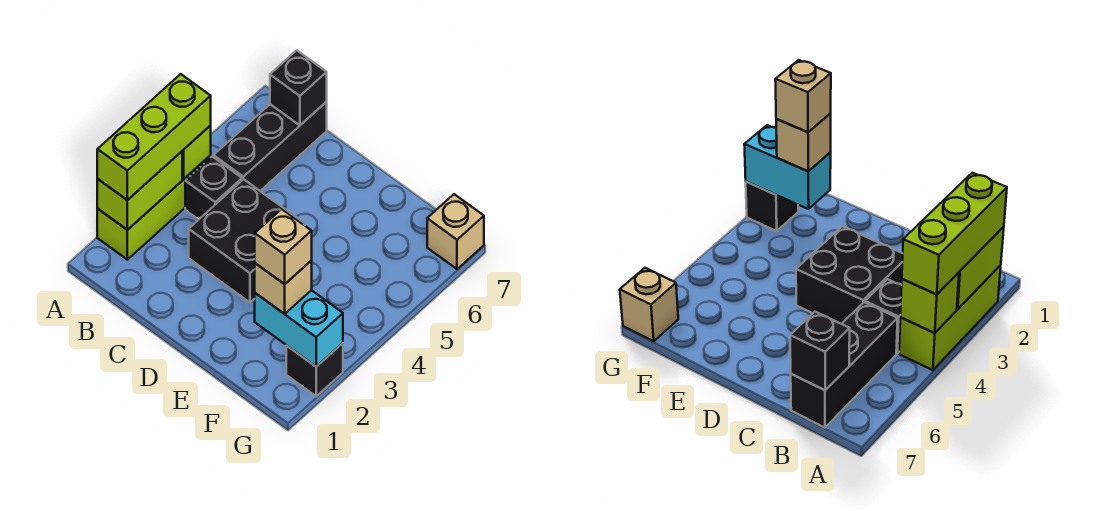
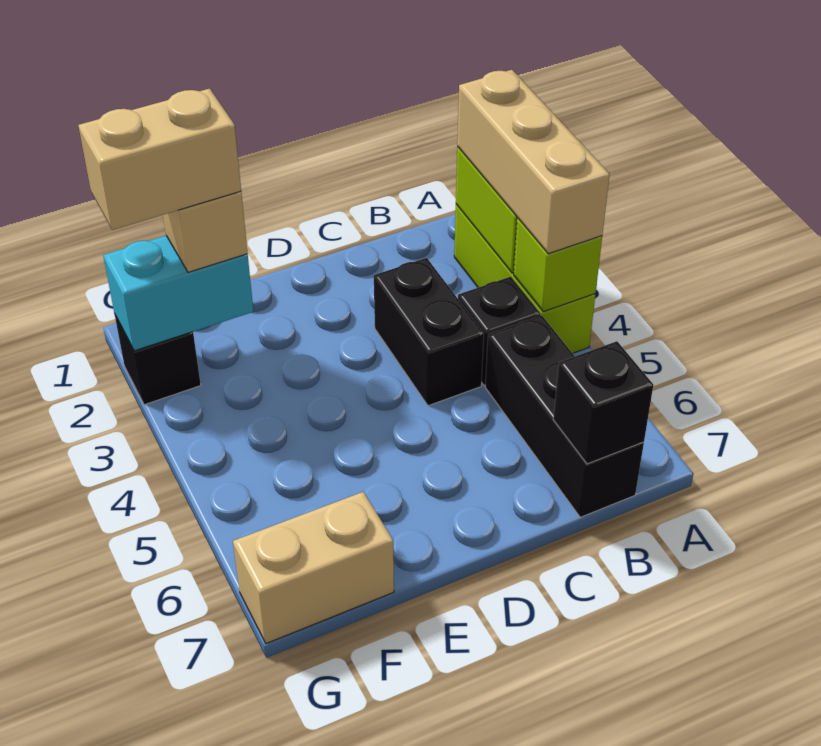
lime brick A2:A4 level 3 -> tan brick A2:A4 level 3
black brick C3:D4 level 1 -> black brick C3:C4 level 1
tan brick F2 level 4 -> tan brick F2:G2 level 4
tan brick G7 level 1 -> tan brick F7:G7 level 1

